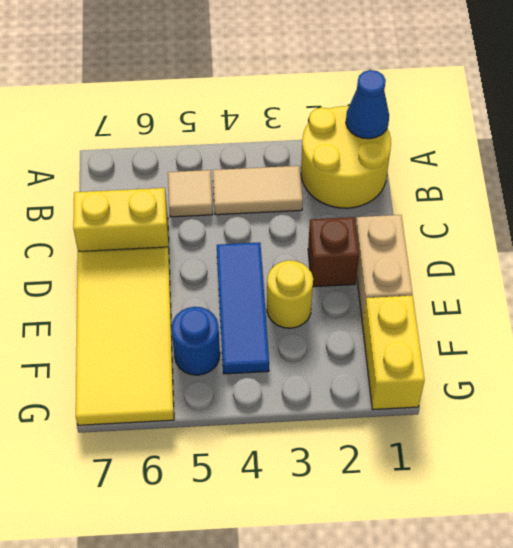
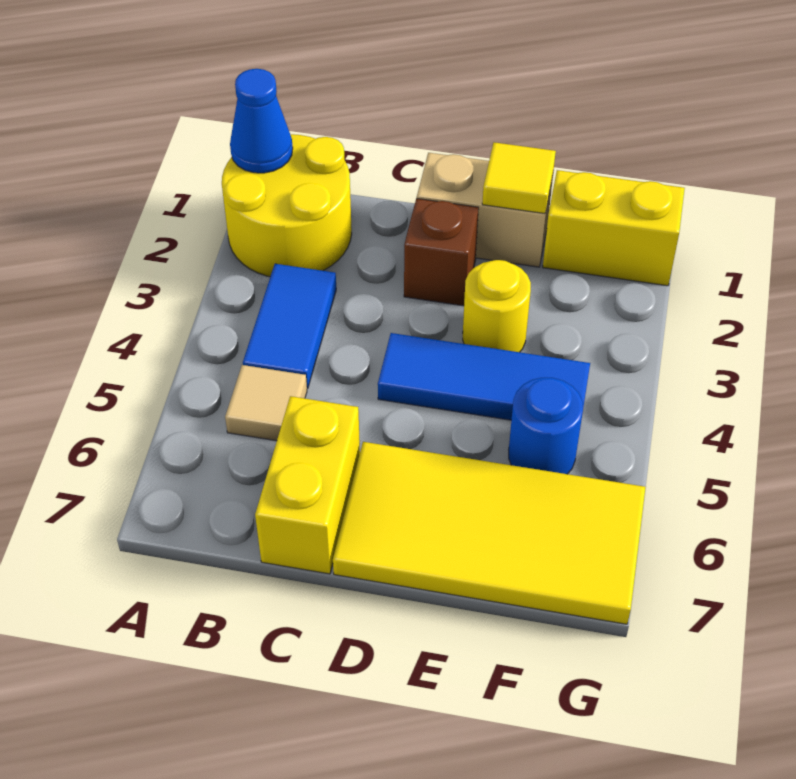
tan tile B3:B4 level 1 -> blue tile B3:B4 level 1
none -> yellow tile E1 level 2

